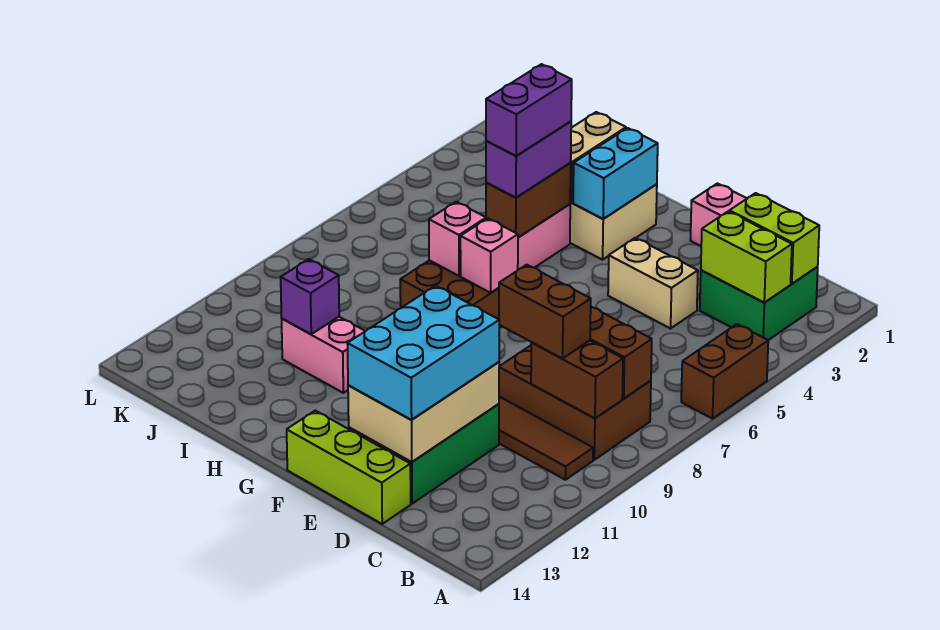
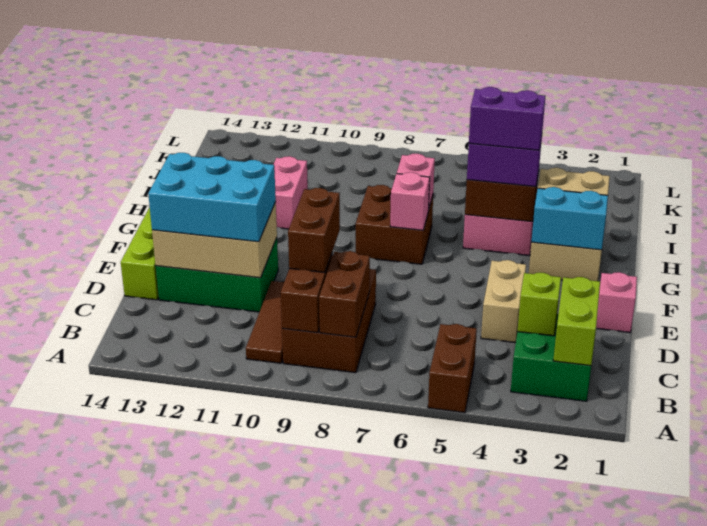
brown brick A5:A6 level 1 -> brown brick A5:B5 level 1
lime brick B3:C3 level 2 -> lime brick C3 level 2
purple brick I11 level 2 -> none

